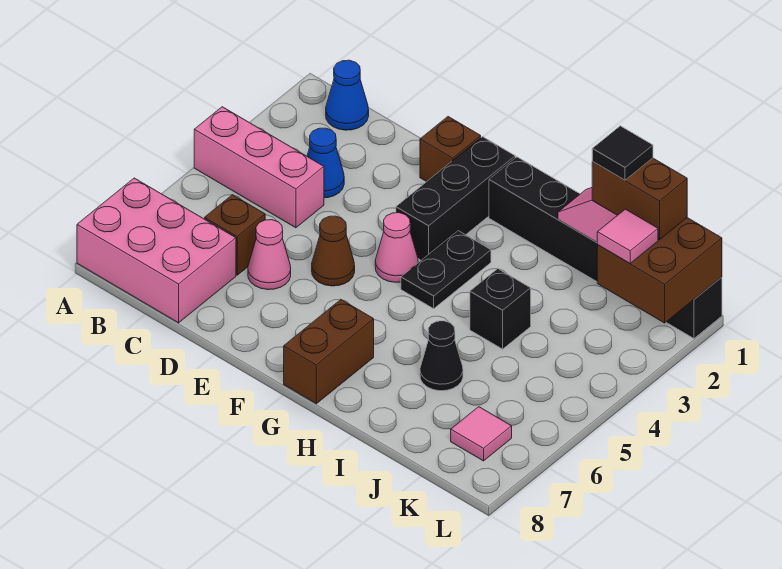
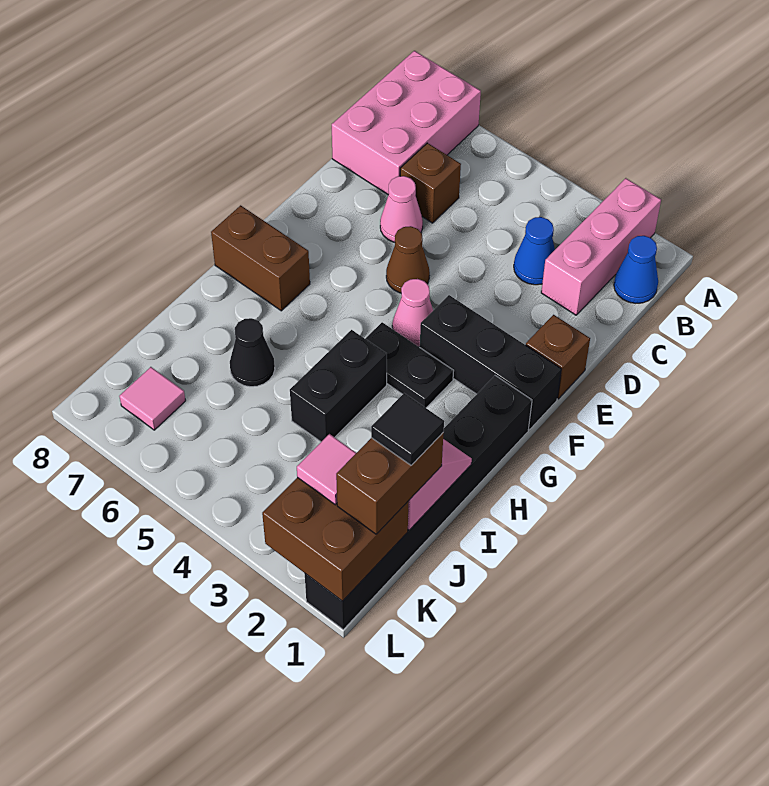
pink brick A4:C4 level 1 -> pink brick A2:C2 level 1
black brick I4 level 1 -> black brick H4:I4 level 1

